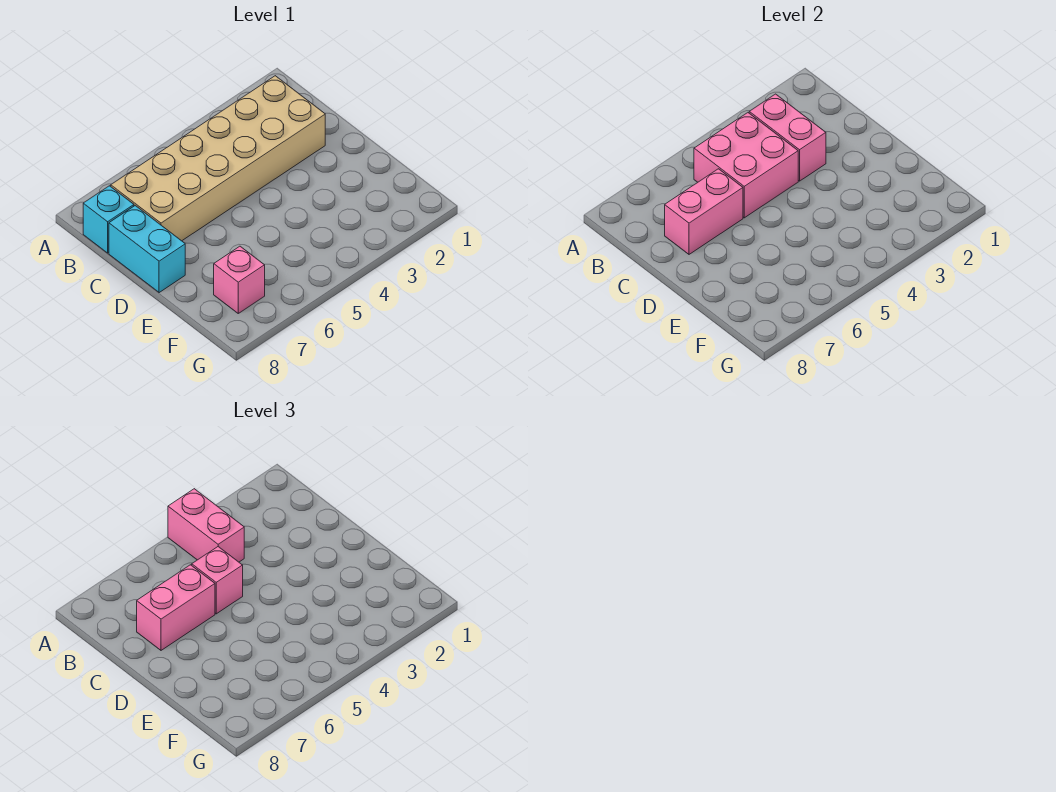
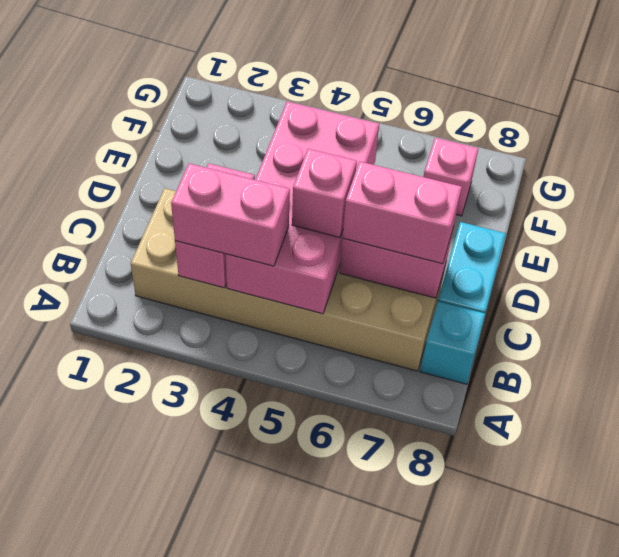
pink brick A4:B4 level 3 -> pink brick B3:B4 level 3
pink brick B4:C5 level 2 -> pink brick B4:E5 level 2

